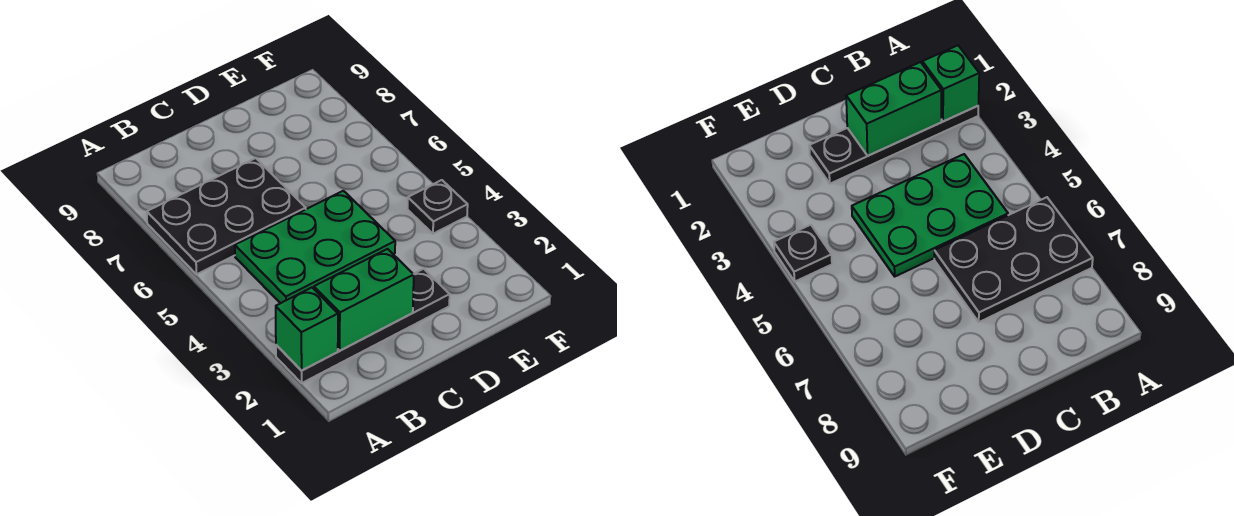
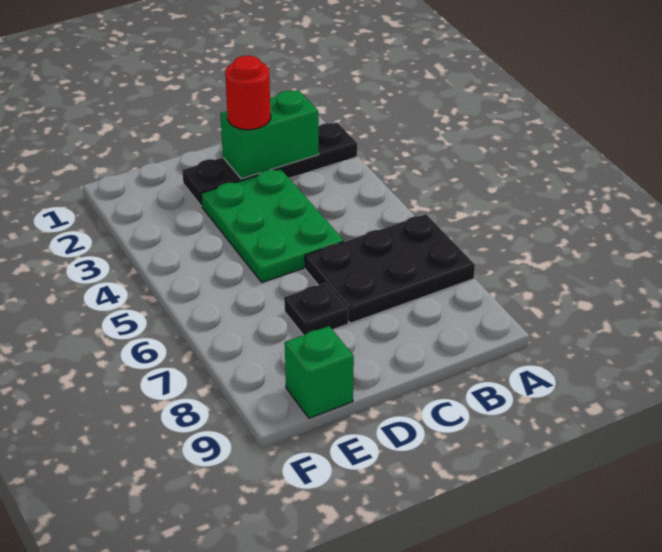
green brick A2 level 2 -> green brick E9 level 1
green plate B4:D5 level 1 -> green plate C3:D5 level 1
none -> red round brick C2 level 3
black plate F4 level 1 -> black plate D7 level 1

